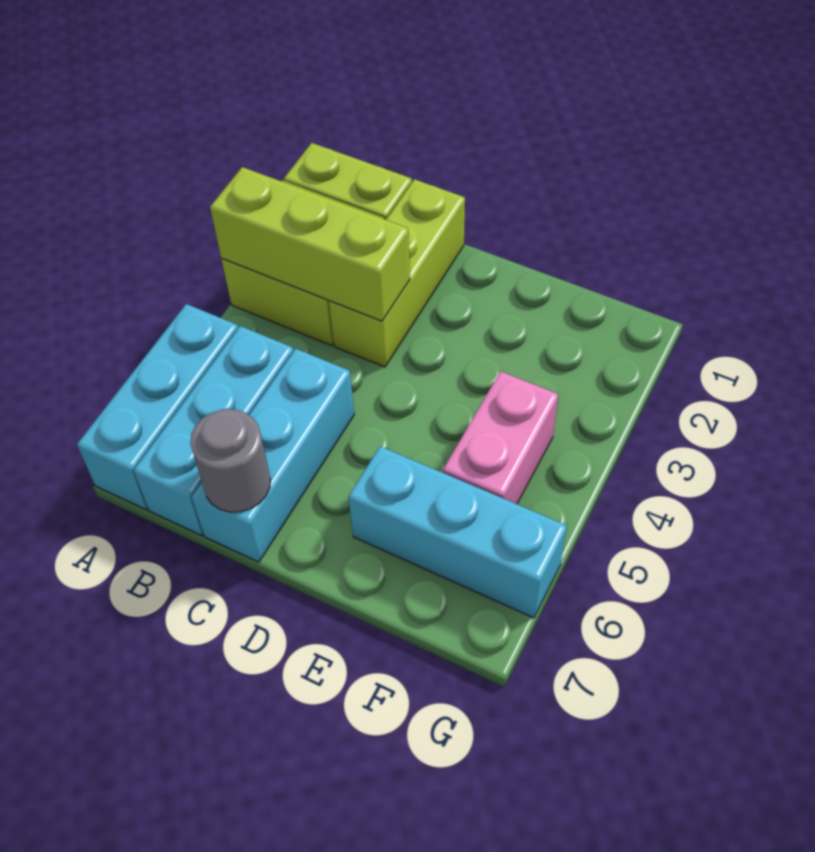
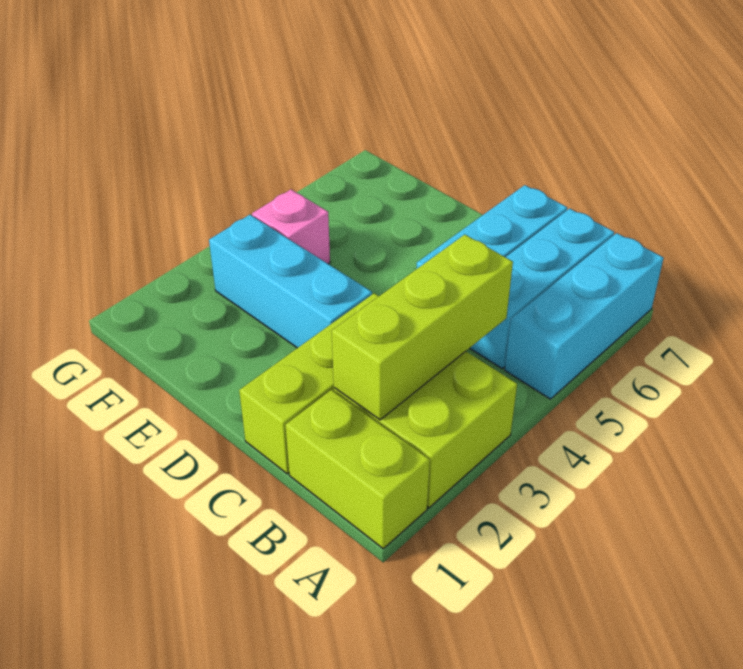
lime brick A3:C3 level 2 -> lime brick B2:B4 level 2
grey round brick C7 level 2 -> none
cyan brick E6:G6 level 1 -> cyan brick D3:F3 level 1
pink brick F4:F5 level 1 -> pink brick F4 level 1

